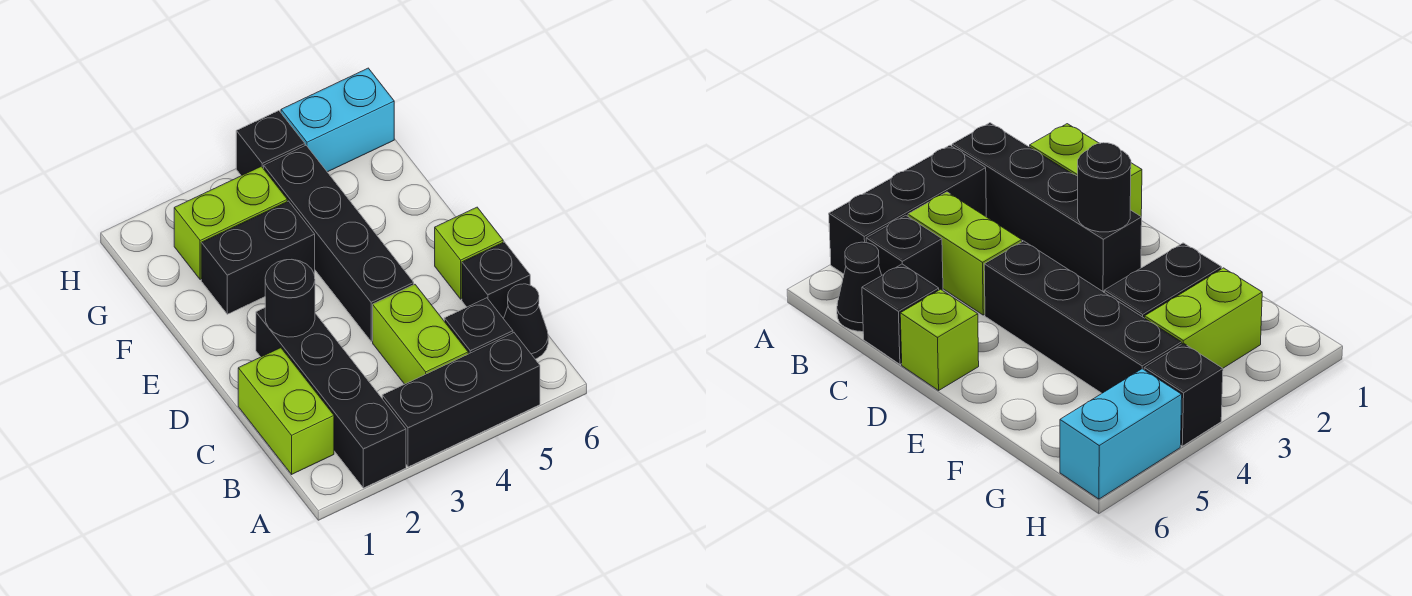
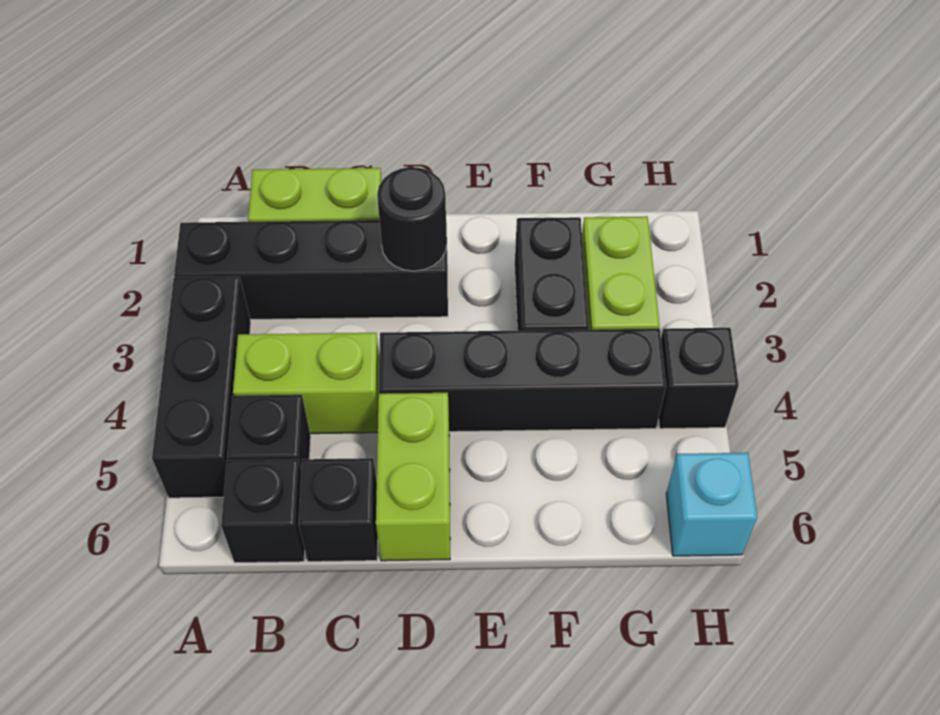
black cone B6 level 1 -> black brick B6 level 1
lime brick D6 level 1 -> lime brick D5:D6 level 1
cyan brick H5:H6 level 1 -> cyan brick H6 level 1

